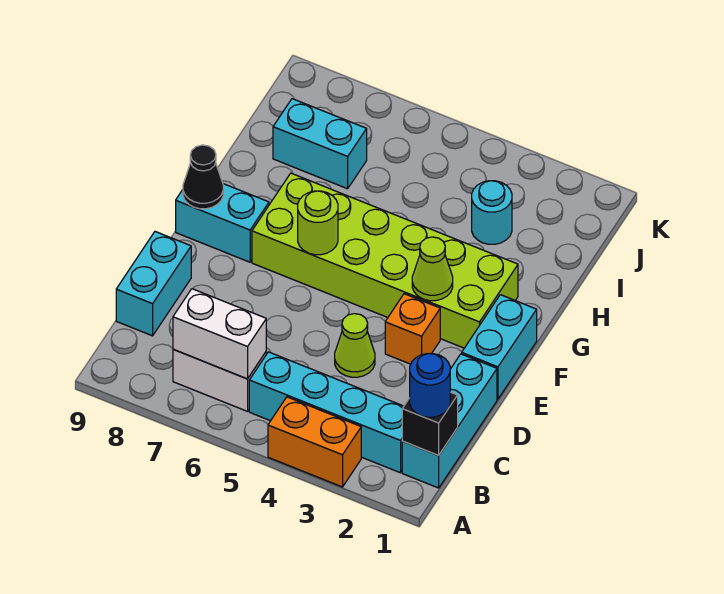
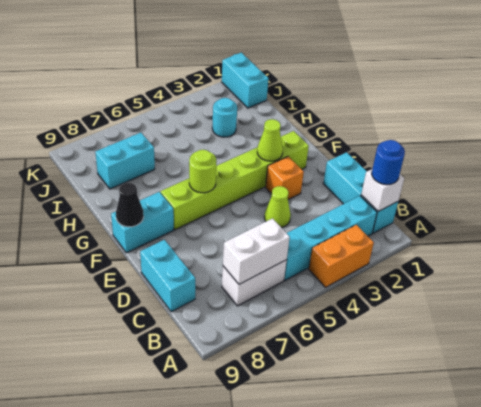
black brick B1 level 2 -> white brick B1 level 2
cyan brick E1:F1 level 1 -> cyan brick J1:K1 level 1
lime brick F2:G7 level 1 -> lime brick F2:F7 level 1

